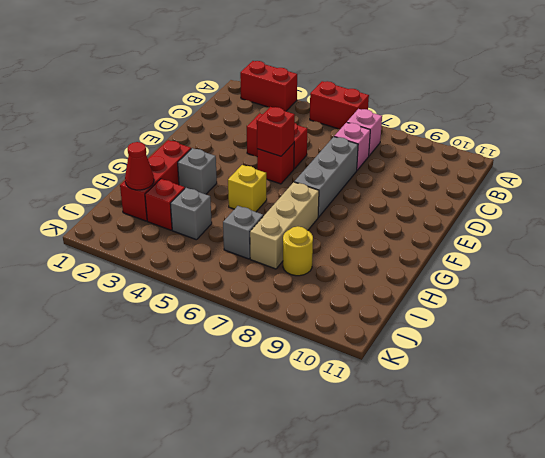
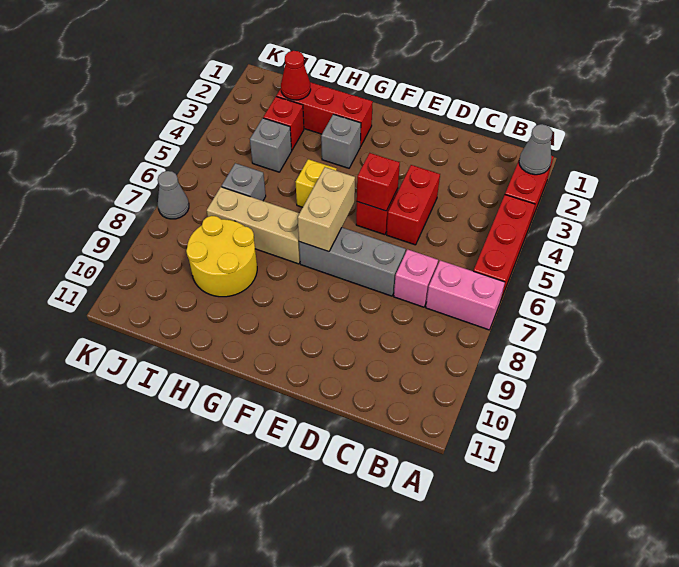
none -> grey cone A2 level 2
red brick A5:A6 level 1 -> red brick A4:A6 level 1
pink brick B7 level 1 -> pink brick A7:B7 level 1
none -> tan brick F6:F7 level 2
yellow round brick I8 level 1 -> yellow round brick H8:I9 level 1
none -> grey cone K7 level 1

